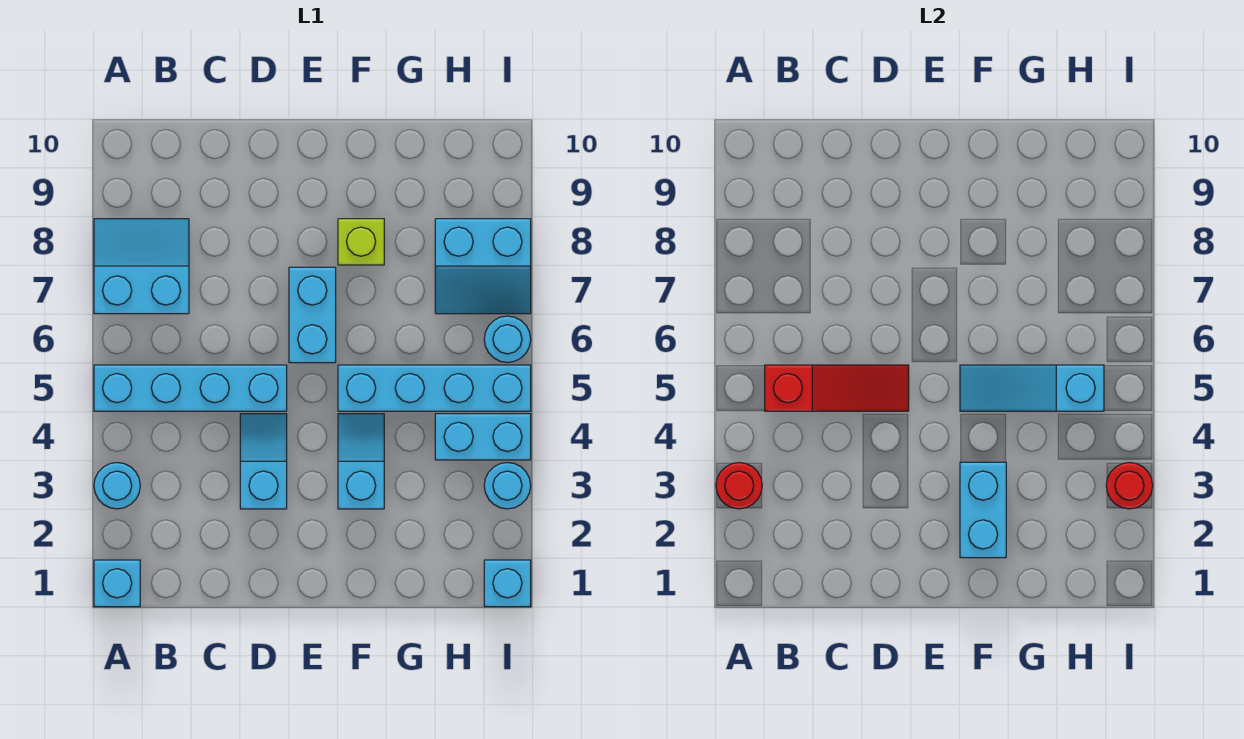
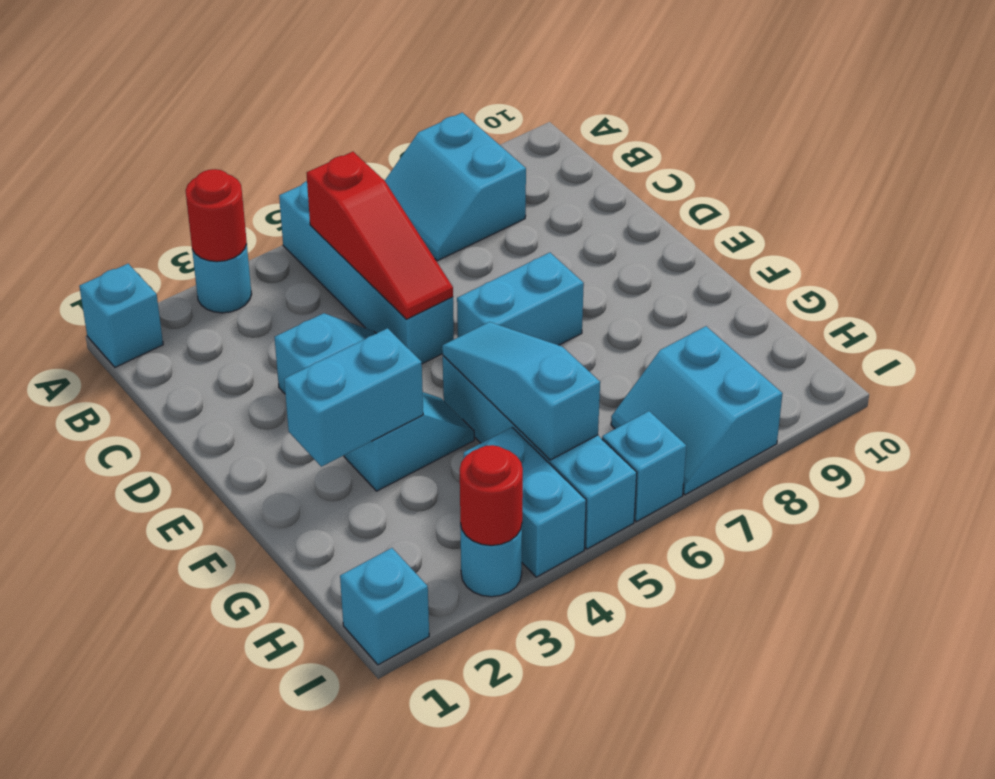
cyan slope A7:B8 level 1 top 7 -> cyan slope A7:B8 level 1 top 8
lime brick F8 level 1 -> none
cyan round brick I6 level 1 -> cyan brick I6 level 1

